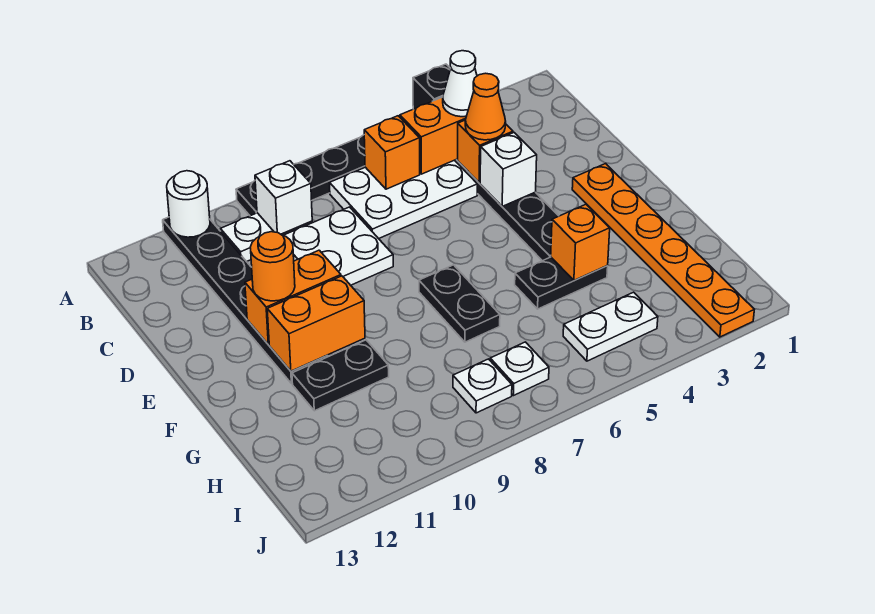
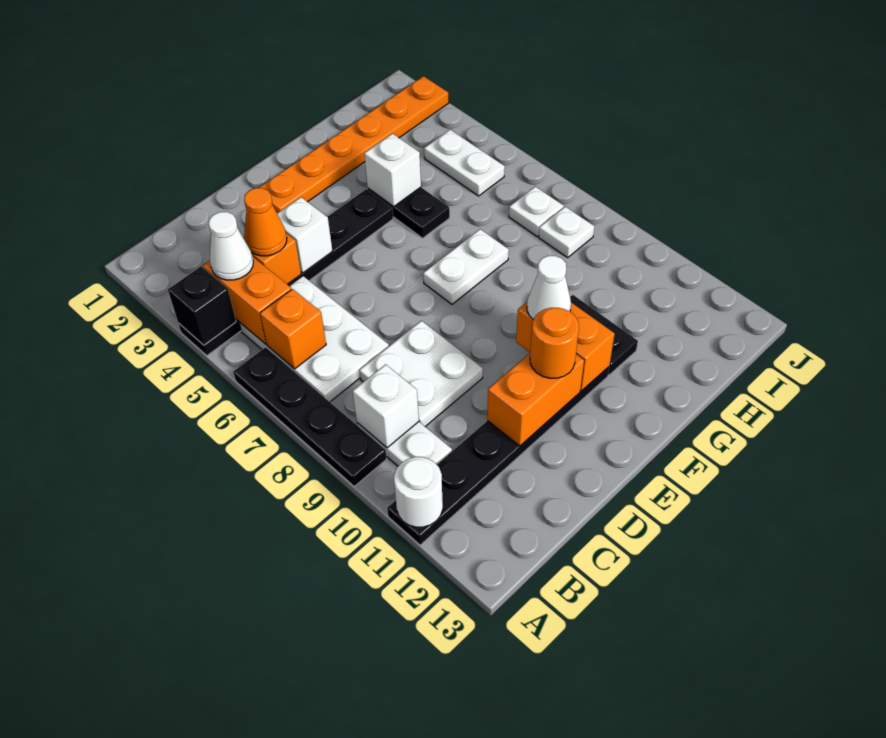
orange brick E10:E11 level 2 -> orange brick D11:E11 level 2
black plate F7:G7 level 1 -> white plate F7:G7 level 1
none -> white cone F10 level 3
orange brick G4 level 2 -> white brick G4 level 2

